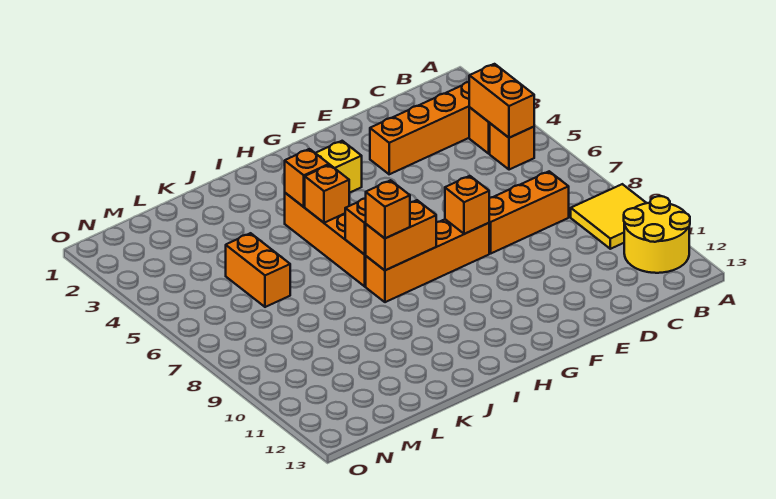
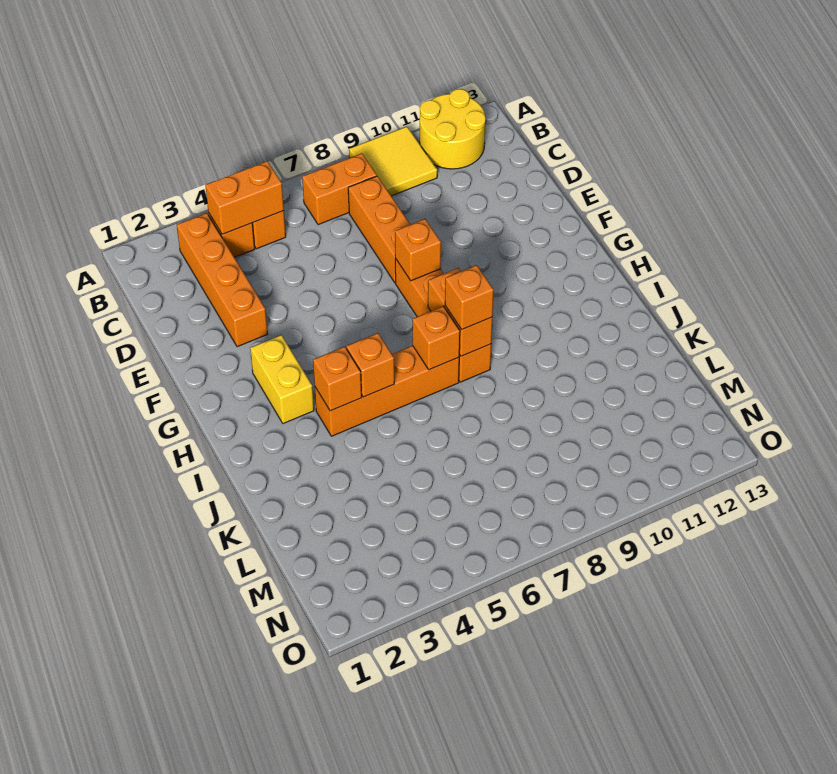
orange brick L5:L6 level 1 -> orange brick B7:B8 level 1

